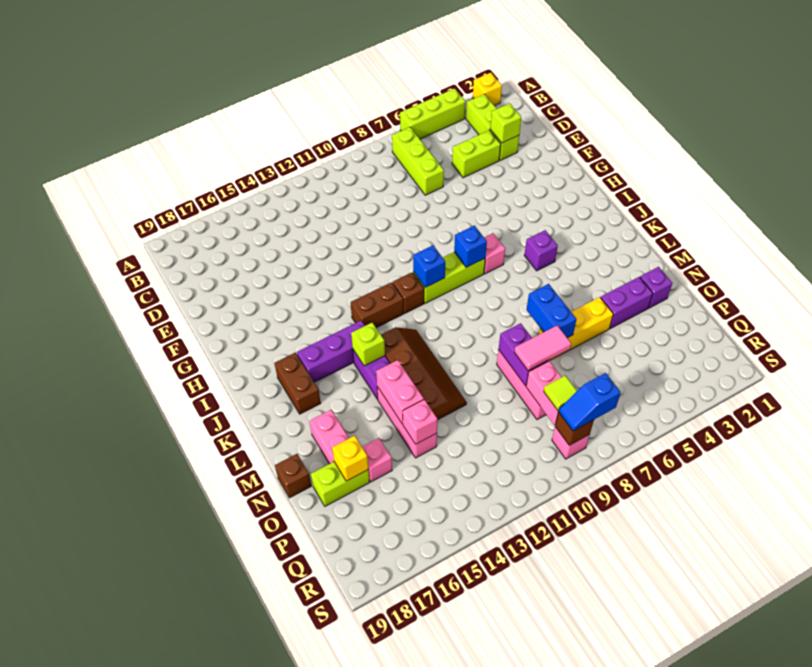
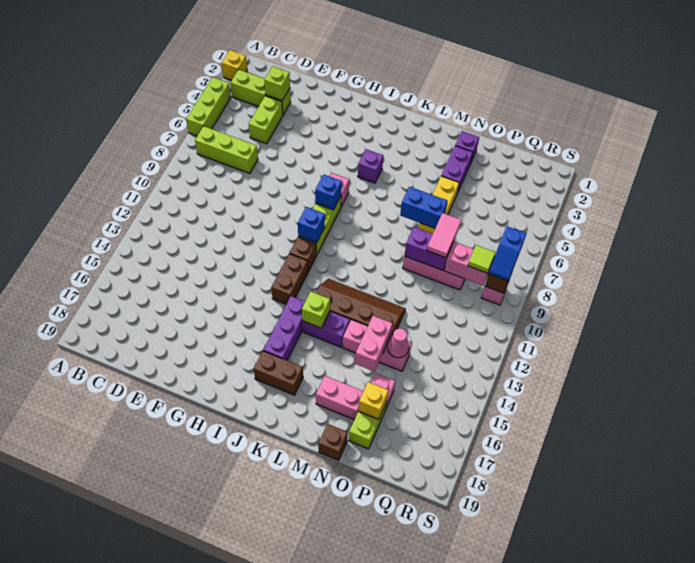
pink brick M14:N14 level 2 -> pink brick N14:N15 level 2
pink brick O14 level 2 -> pink cone O14 level 2

